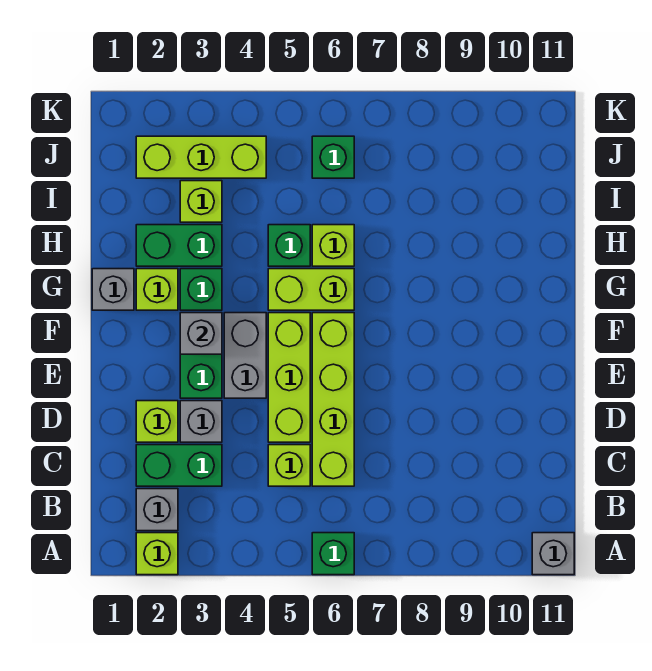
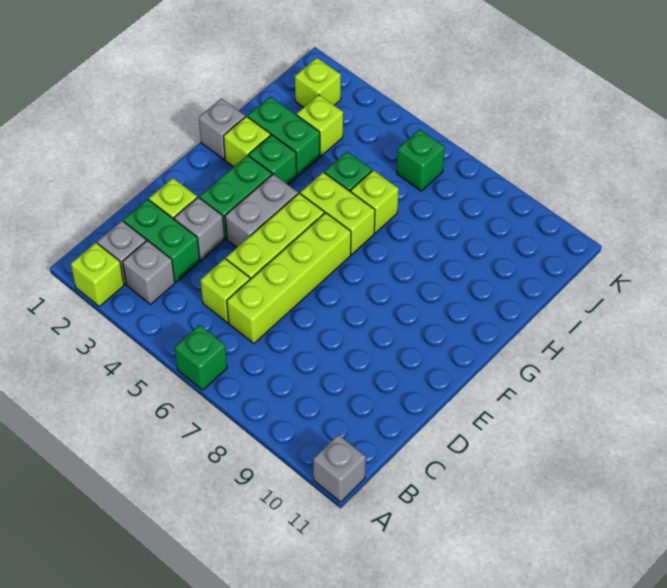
grey brick F3 level 2 -> grey brick B3 level 1
lime brick J2:J4 level 1 -> lime brick J2 level 1

